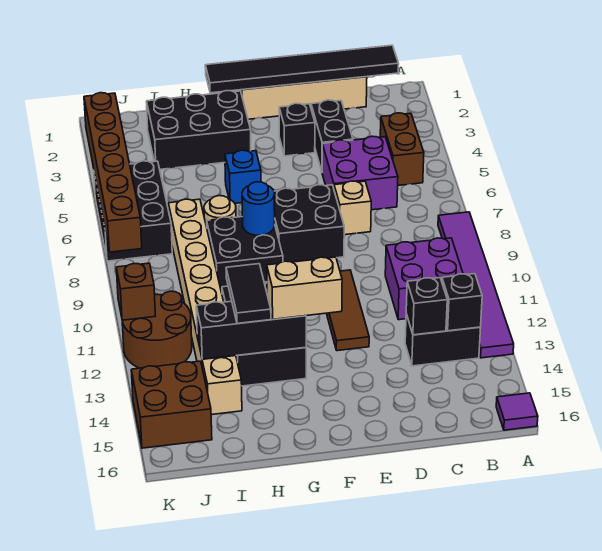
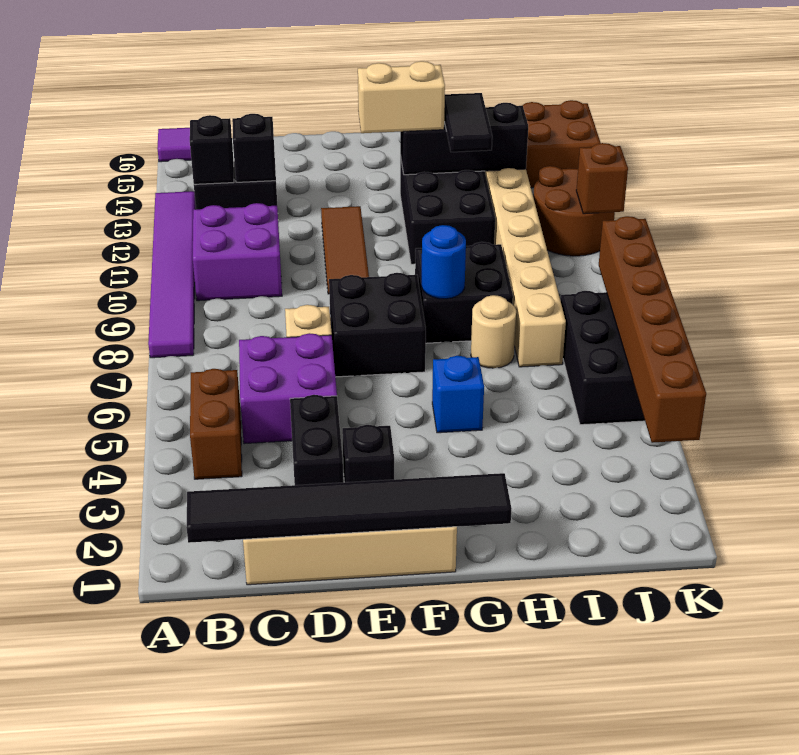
black brick G2:I3 level 1 -> none

